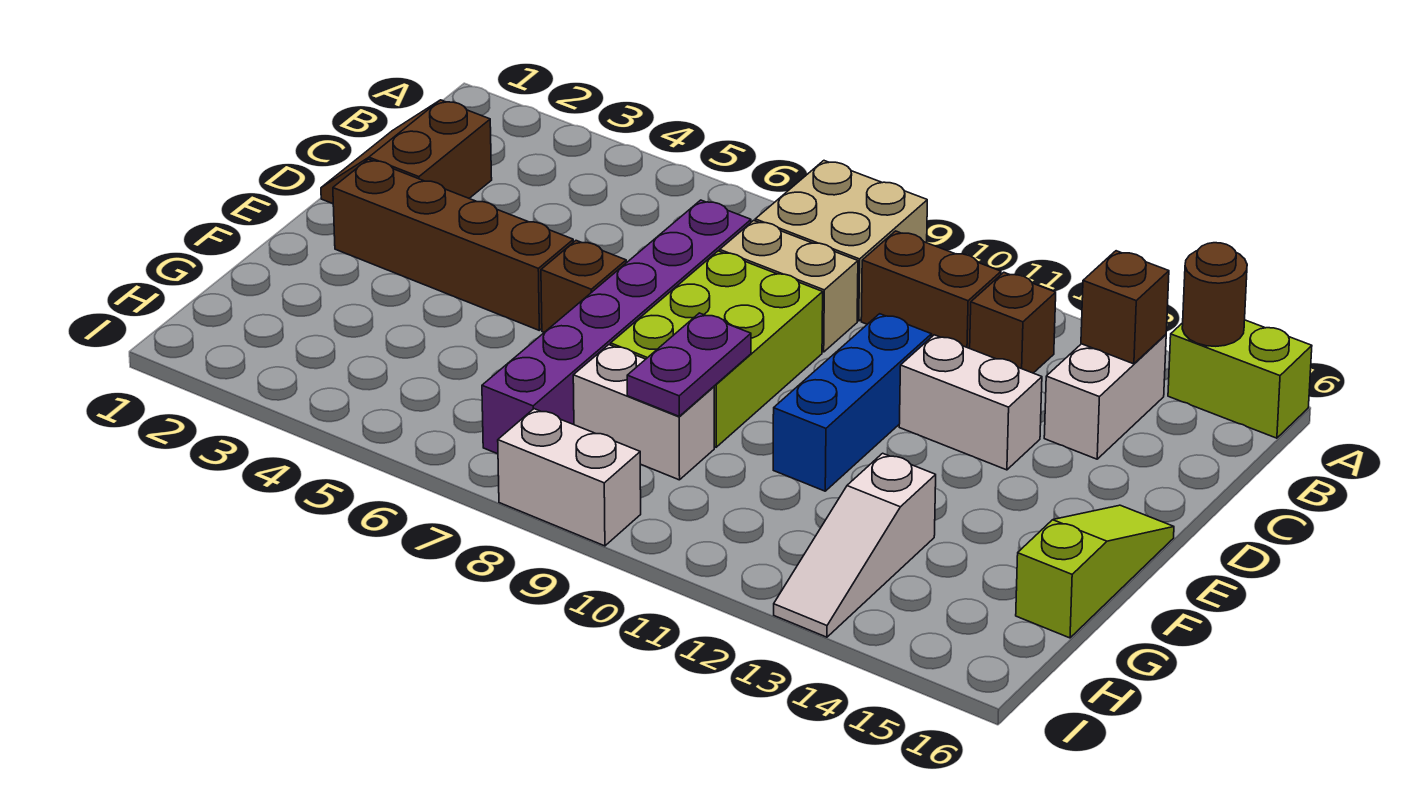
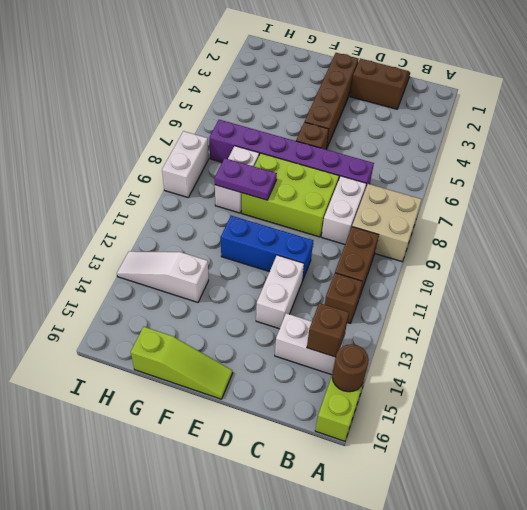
tan brick C8:C9 level 1 -> white brick C8:C9 level 1

